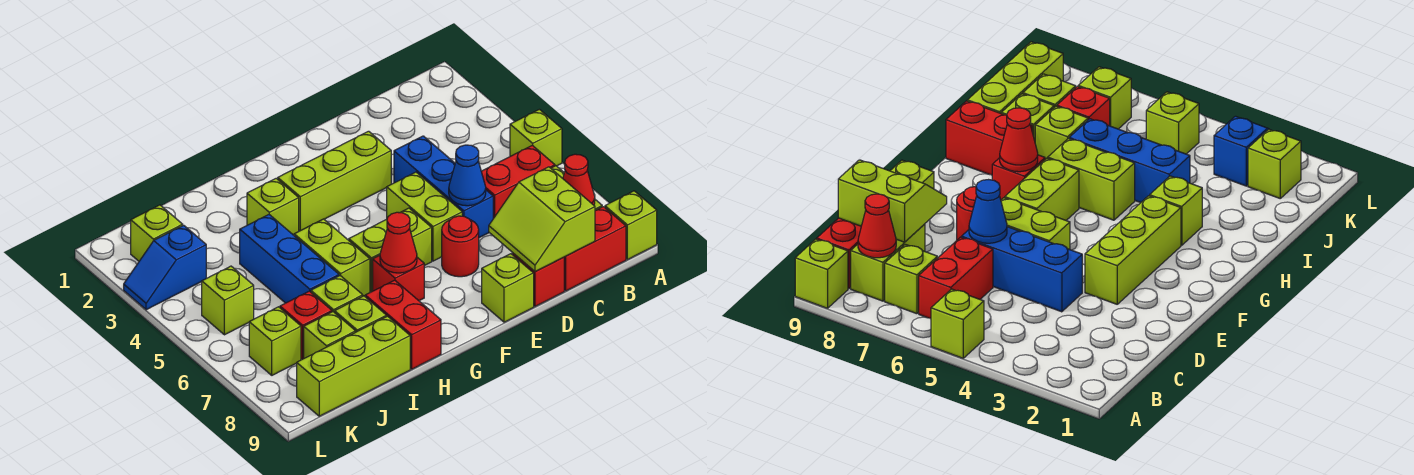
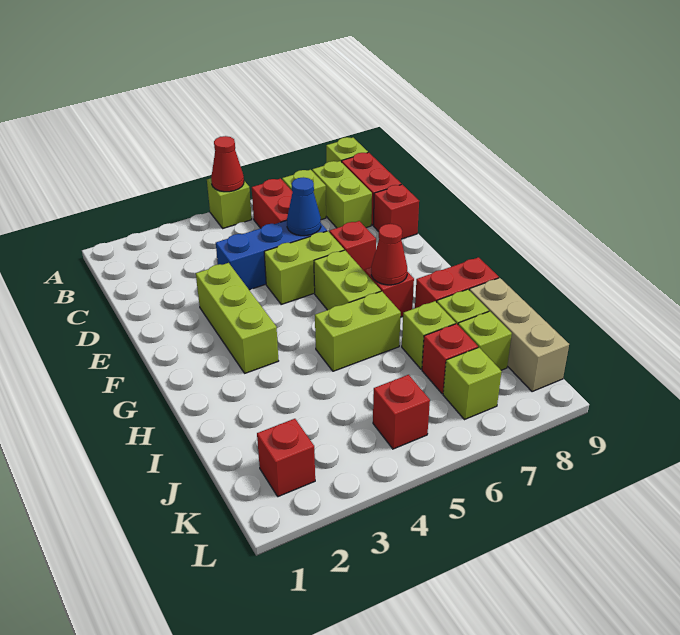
red cone B8 level 2 -> red cone A5 level 2
lime slope C8:D9 level 2 top C -> none
red round brick E7 level 1 -> red brick E7 level 1
lime brick E9 level 1 -> none
lime brick H3 level 1 -> none
blue brick I4:I6 level 1 -> none
lime brick I9:K9 level 1 -> tan brick I9:K9 level 1
lime brick K2 level 1 -> red brick K2 level 1
blue slope K3:L3 level 1 top K -> none
lime brick K5 level 1 -> red brick K5 level 1

